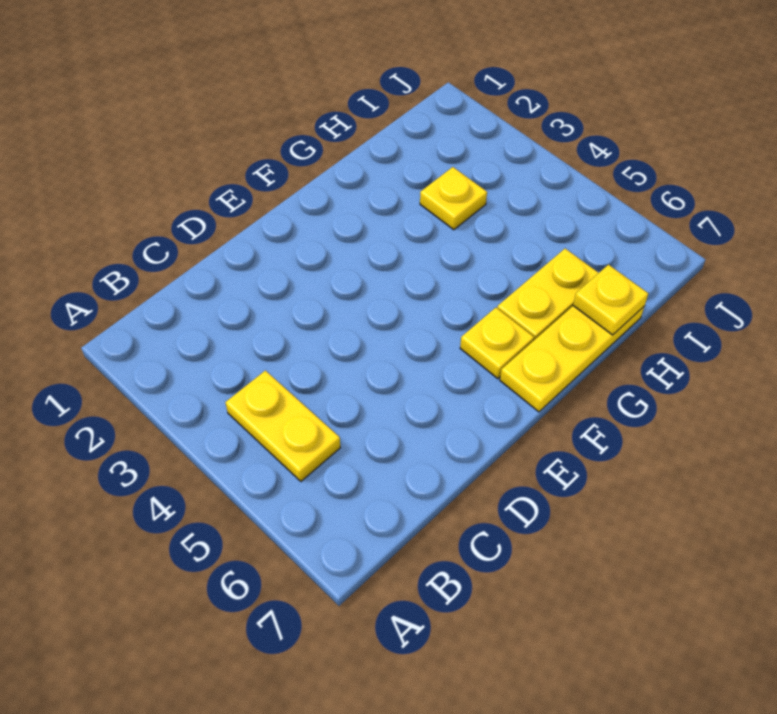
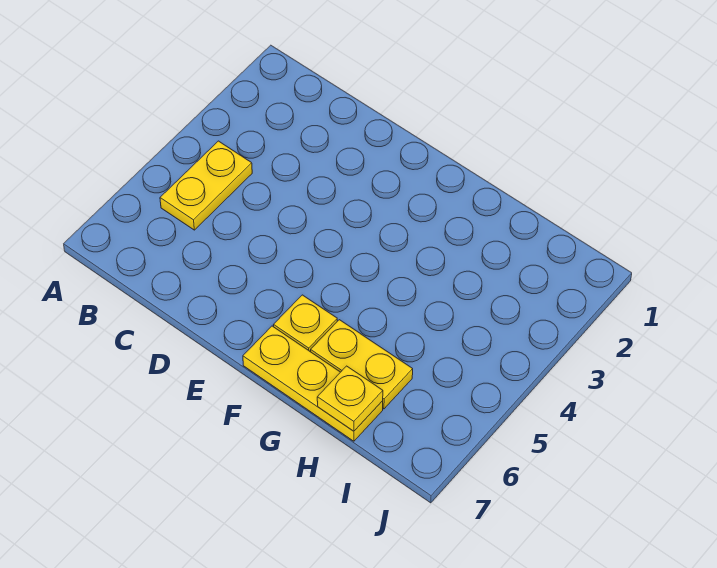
yellow plate H3 level 1 -> none

